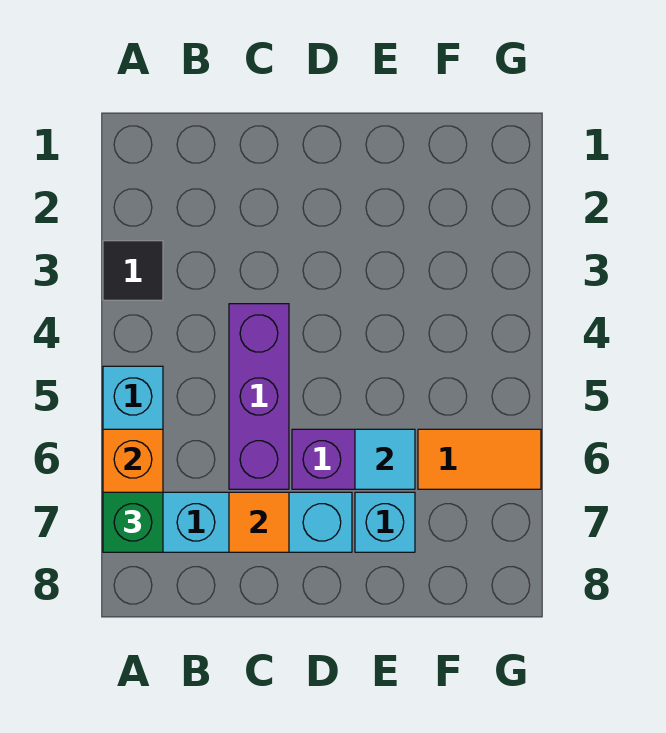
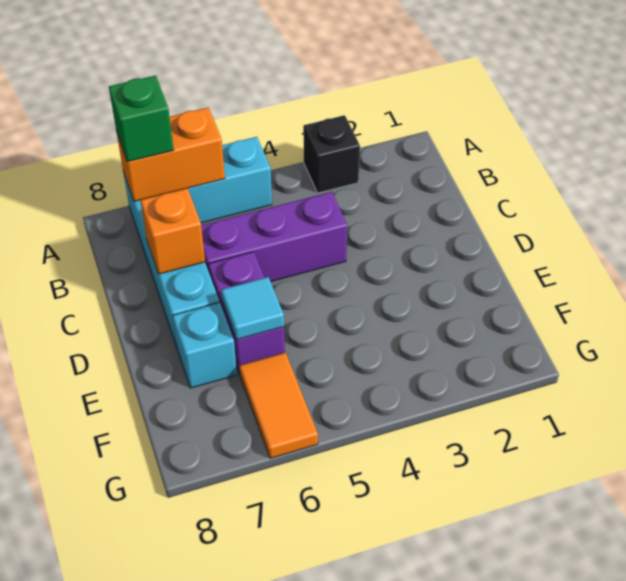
black tile A3 level 1 -> black brick A3 level 1
orange tile C7 level 2 -> orange brick C7 level 2

